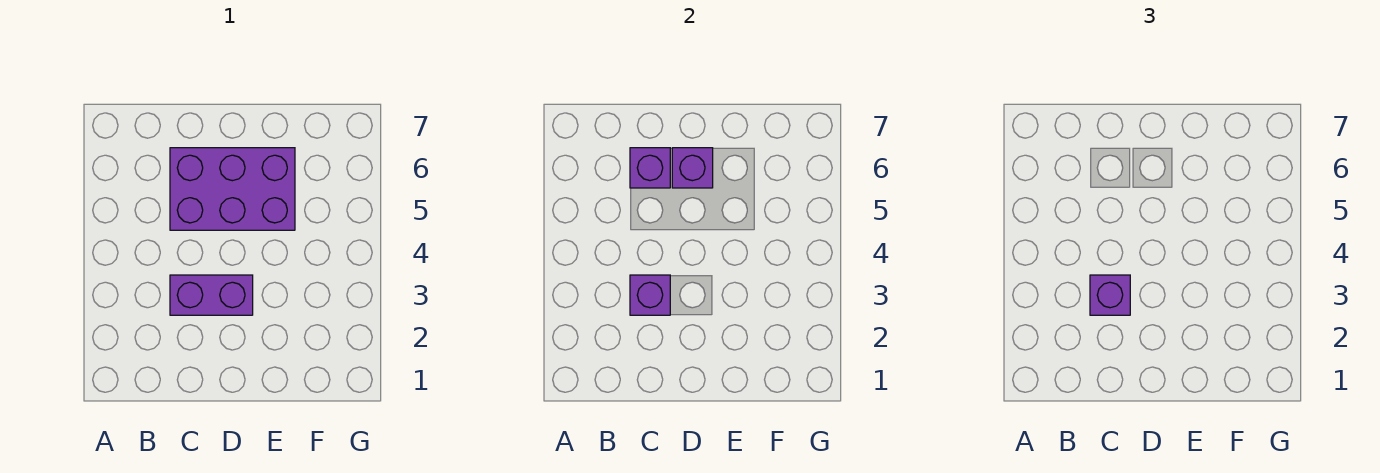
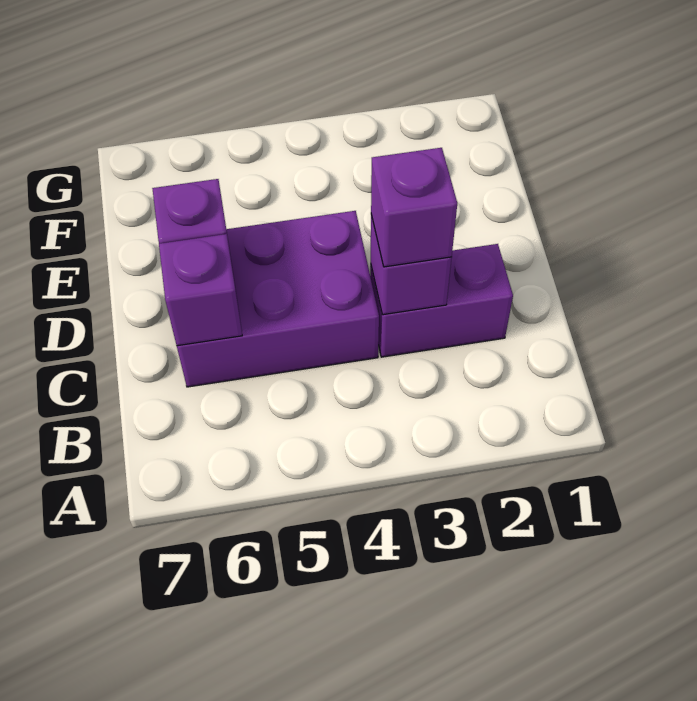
purple brick C3:D3 level 1 -> purple brick C2:C3 level 1
purple brick C5:E6 level 1 -> purple brick C4:D6 level 1

